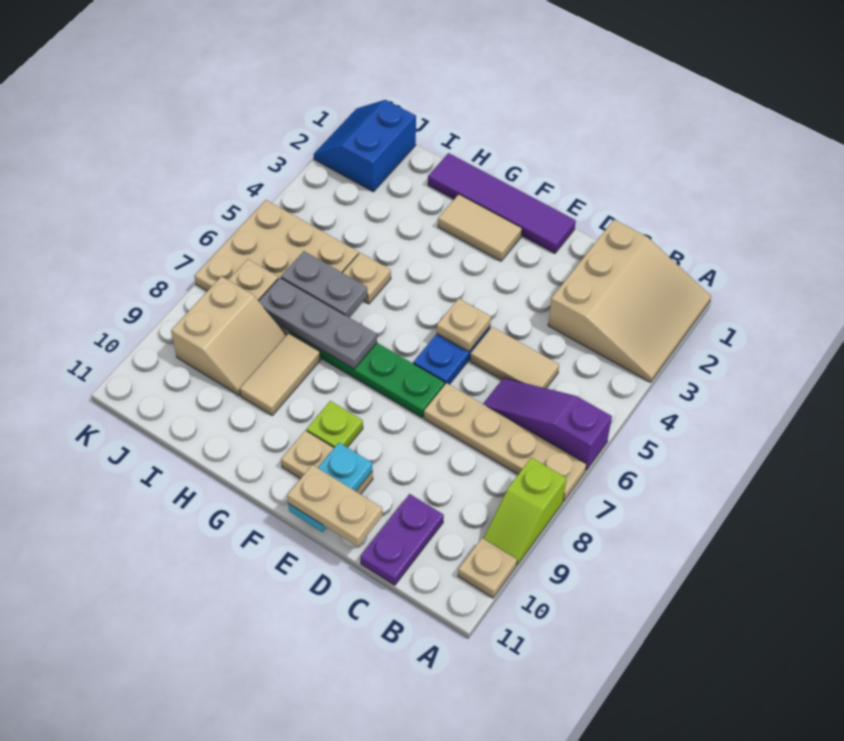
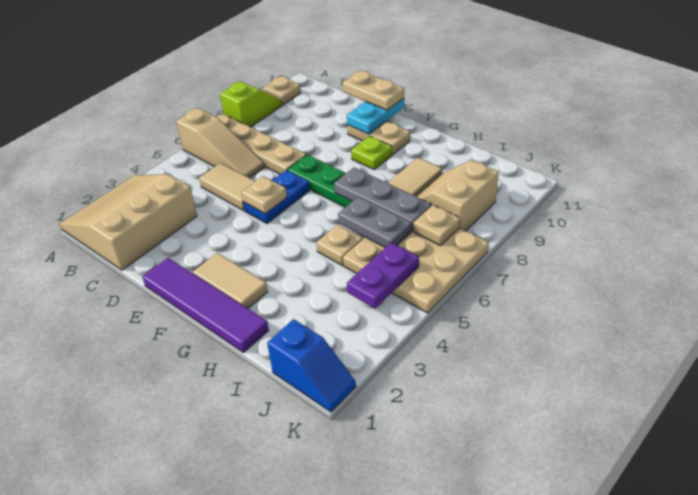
purple slope A6:C6 level 1 top A -> tan slope A6:C6 level 1 top A
purple plate C10:C11 level 1 -> purple plate J4:J5 level 2
blue slope J1:K2 level 1 top J -> blue slope J1:K1 level 1 top J

